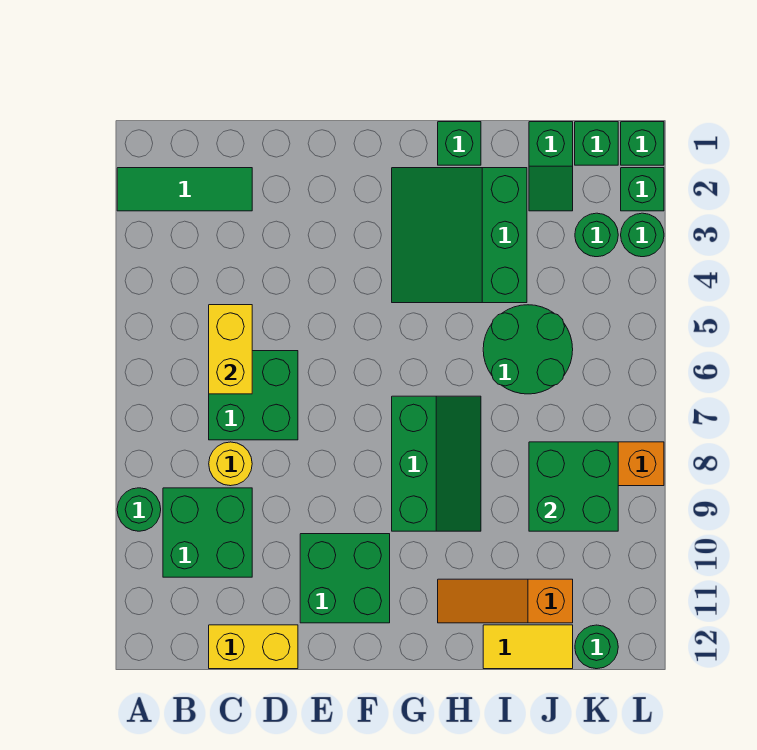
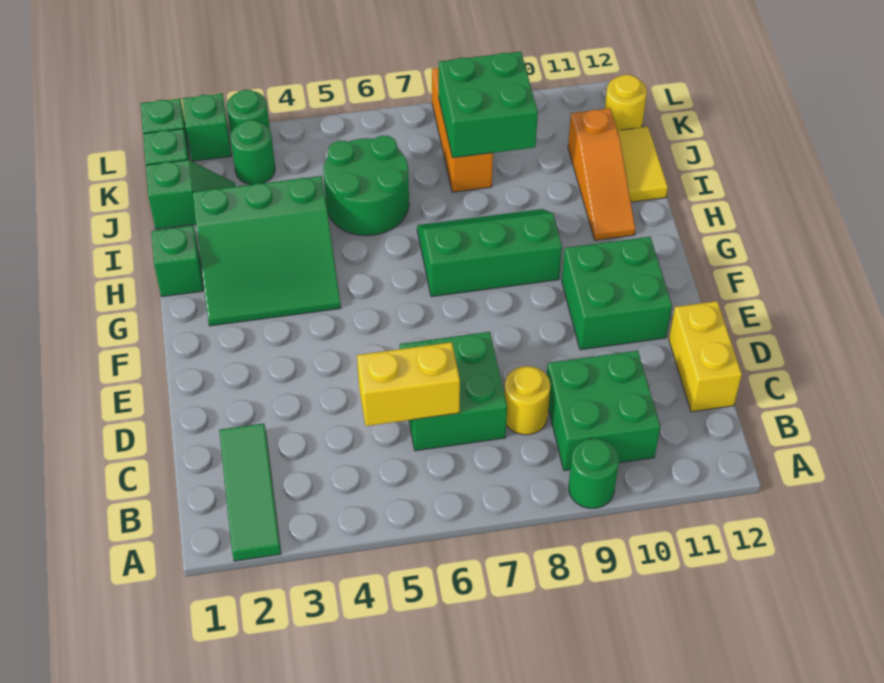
green round brick K12 level 1 -> yellow round brick K12 level 1

